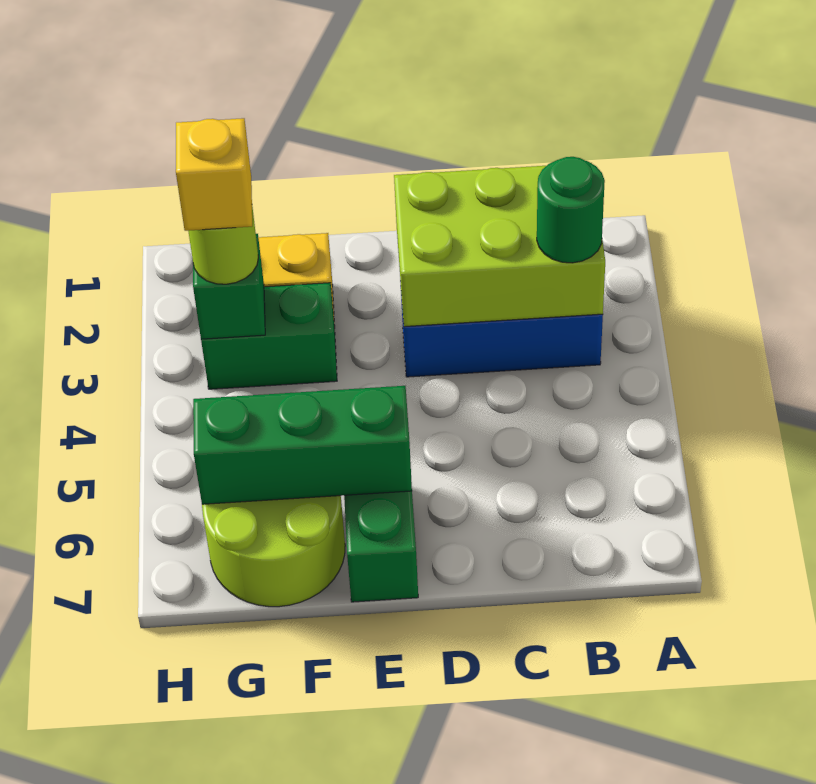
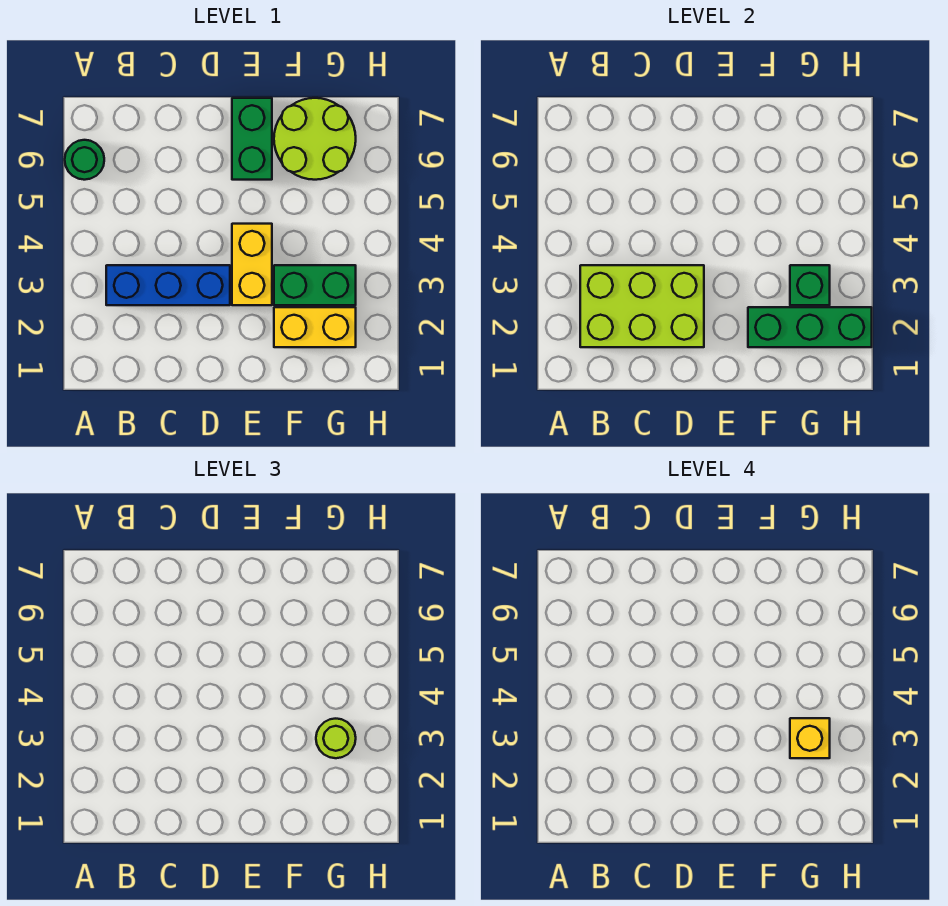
green round brick B3 level 3 -> green round brick A6 level 1
none -> yellow brick E3:E4 level 1
green brick E6:G6 level 2 -> green brick F2:H2 level 2

